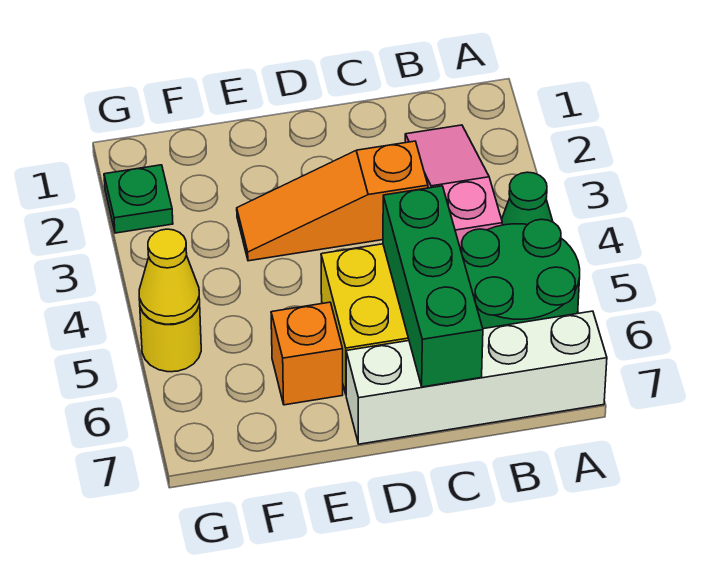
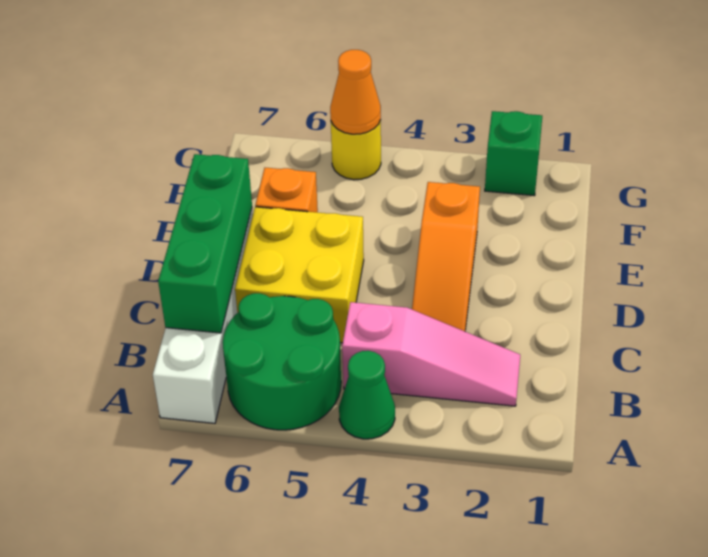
orange slope C3:E3 level 1 top C -> orange slope C3:E3 level 1 top E
green brick C5:C7 level 2 -> green brick B7:D7 level 2
green plate G2 level 1 -> green brick G2 level 1
yellow cone G5 level 2 -> orange cone G5 level 2

